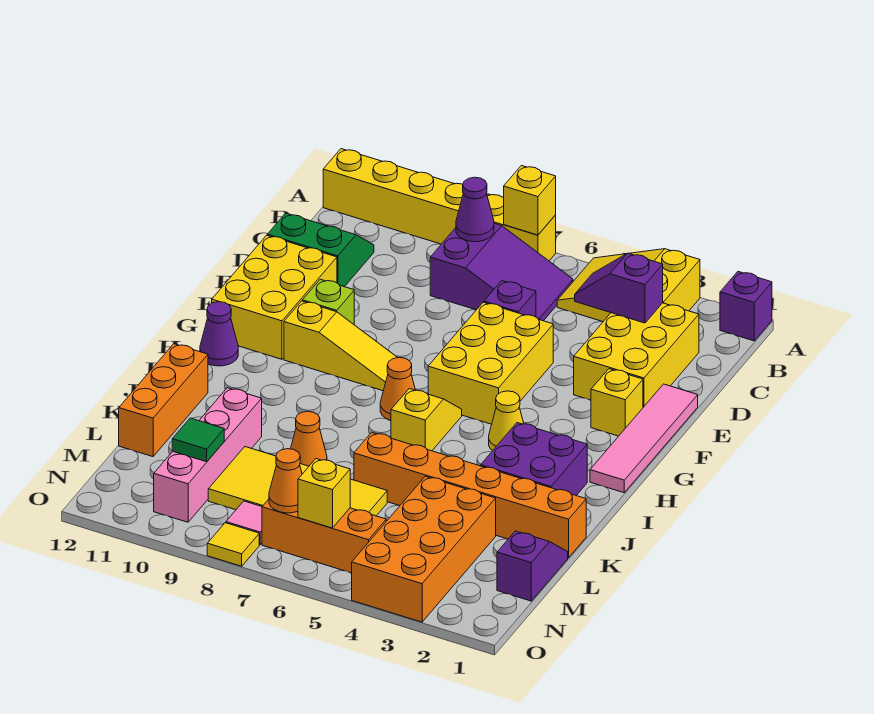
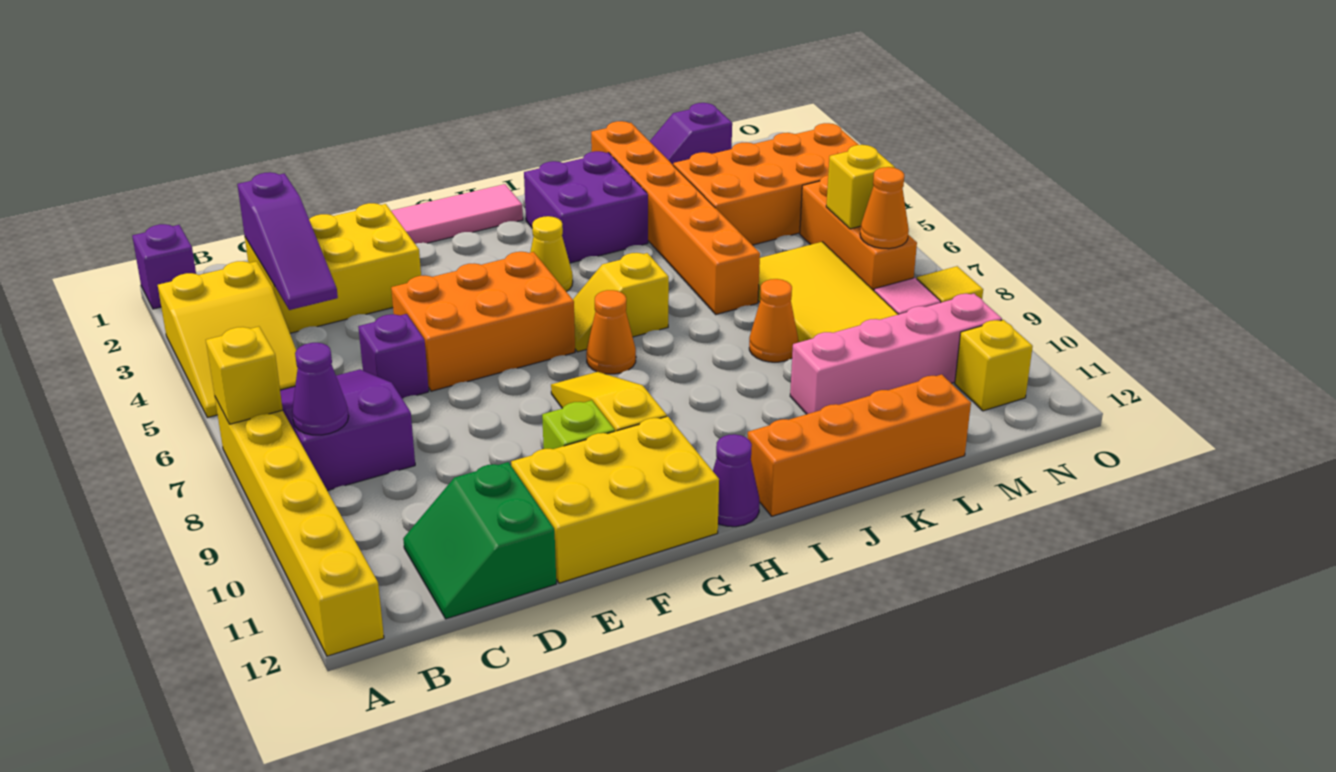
purple slope C3:C4 level 2 top 3 -> purple slope C2:C4 level 2 top 2
yellow brick E5:G6 level 1 -> orange brick E5:G6 level 1
yellow brick F2 level 1 -> yellow brick N11 level 1
orange brick J12:L12 level 1 -> orange brick I12:L12 level 1
green tile M10 level 2 -> none

